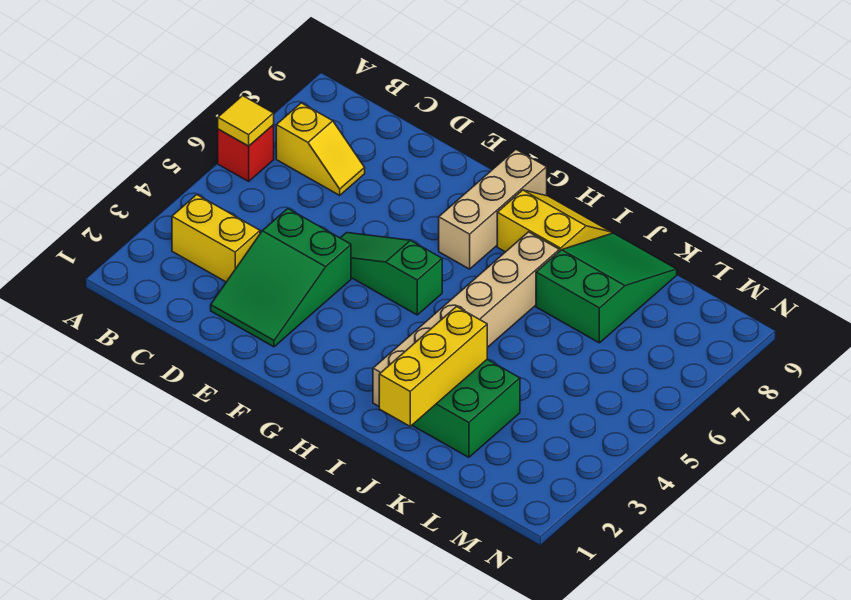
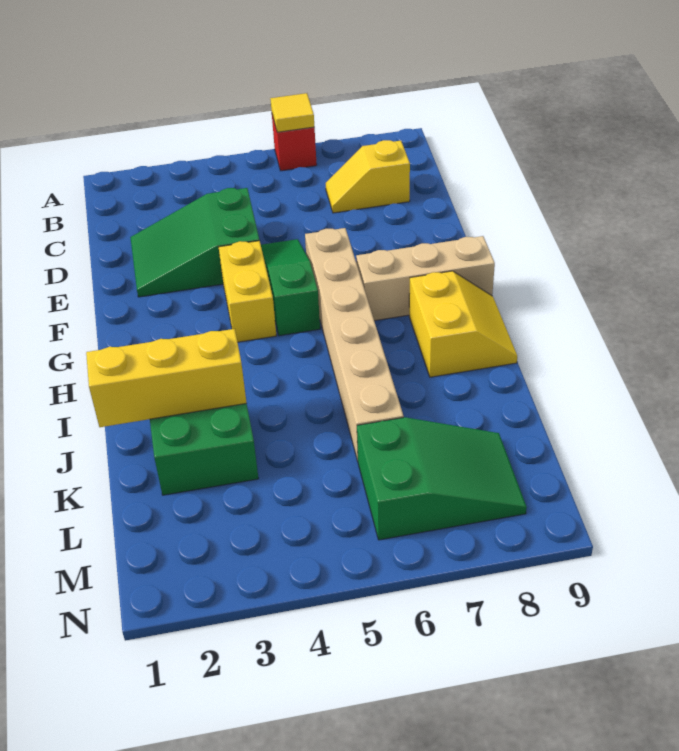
yellow brick B3:C3 level 1 -> yellow brick F4:G4 level 1
yellow slope B7:C7 level 1 top B -> yellow slope C7:C8 level 1 top 8
tan brick I2:I7 level 1 -> tan brick F6:K6 level 1
green slope J7:K9 level 1 top 7 -> green slope L6:M8 level 1 top 6

